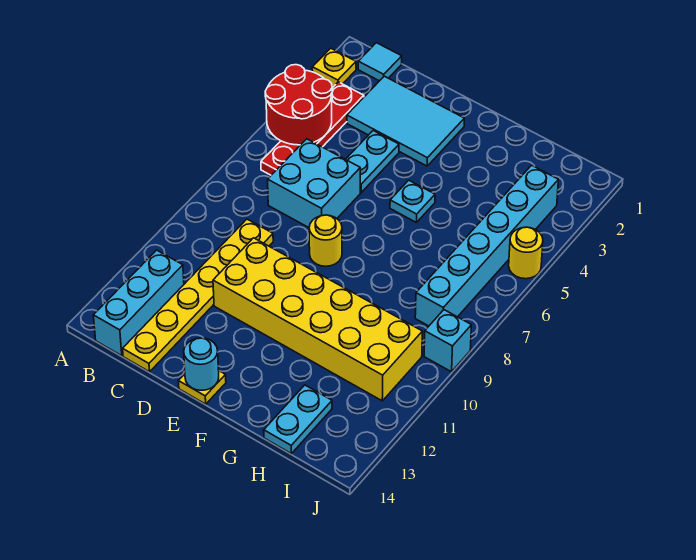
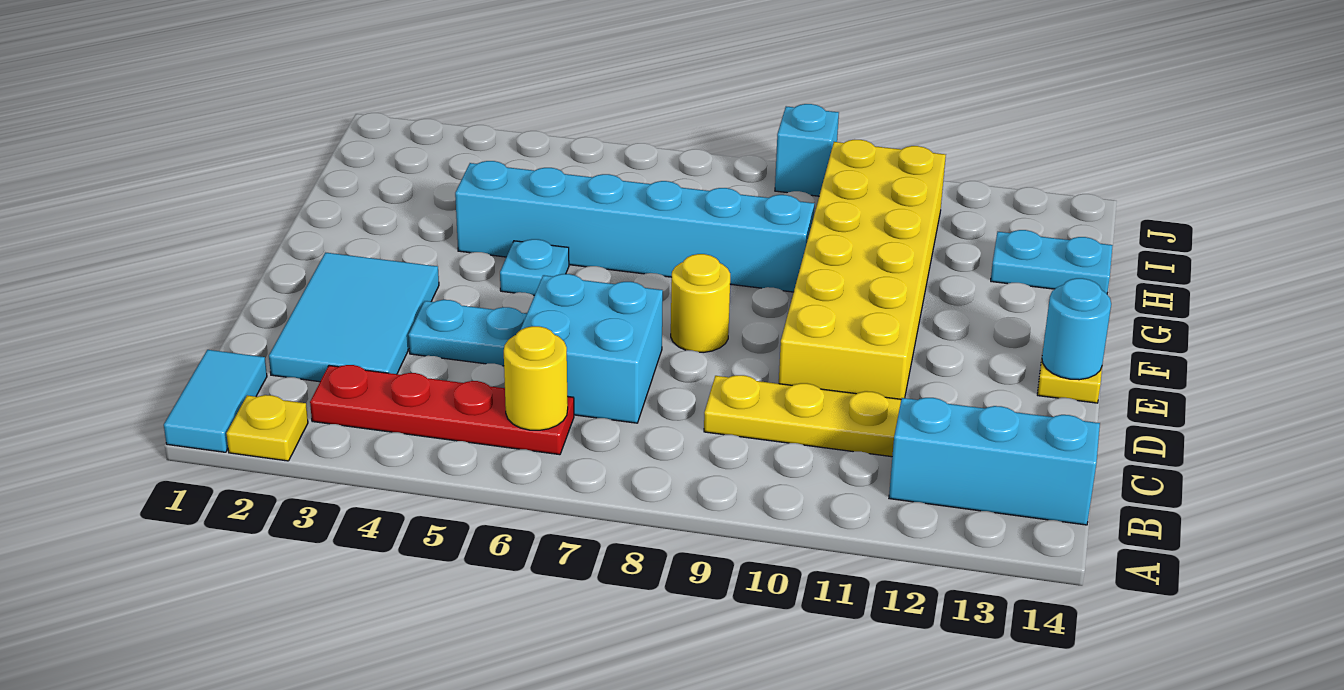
red round brick A4:B5 level 2 -> none
cyan tile B1 level 1 -> cyan tile A1:B1 level 1
cyan brick I3:I8 level 1 -> cyan brick G4:G9 level 1
yellow round brick J5 level 1 -> yellow round brick B6 level 2

